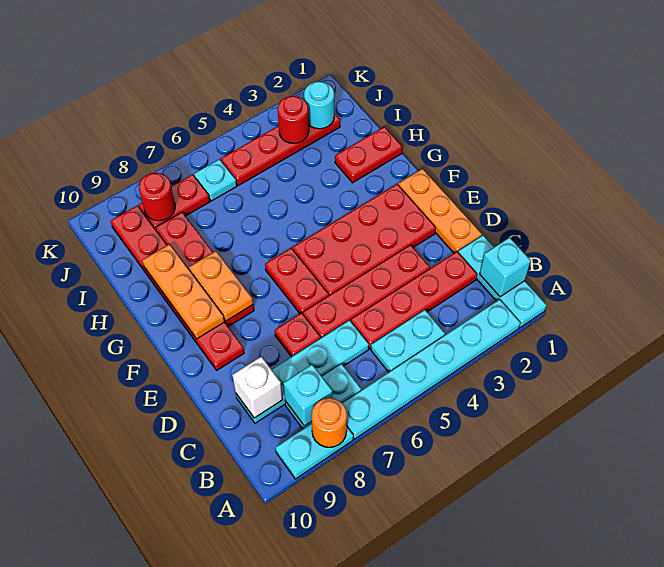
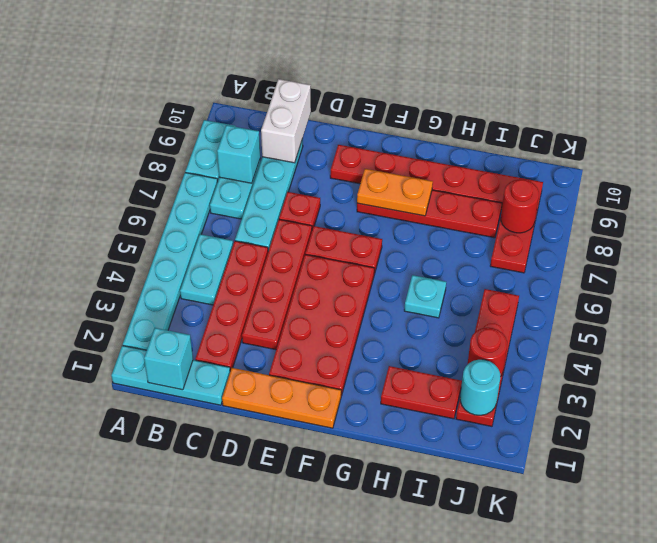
orange round brick A8 level 2 -> none
white brick C9 level 2 -> white brick C9:C10 level 2
orange plate F9:H9 level 2 -> none
red plate H1:H2 level 1 -> red plate H2:I2 level 1
cyan plate J6 level 1 -> cyan plate H5 level 1

